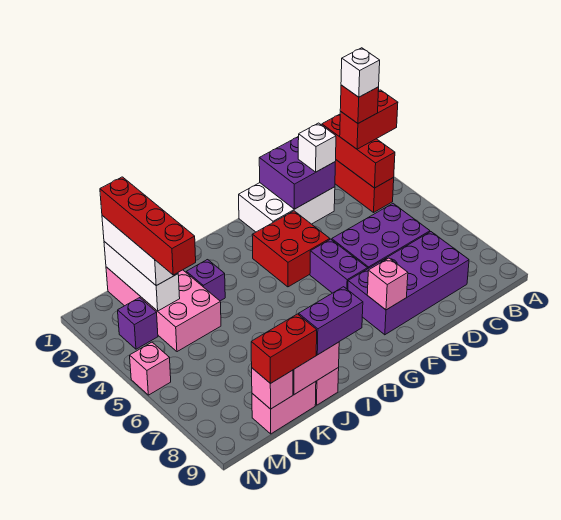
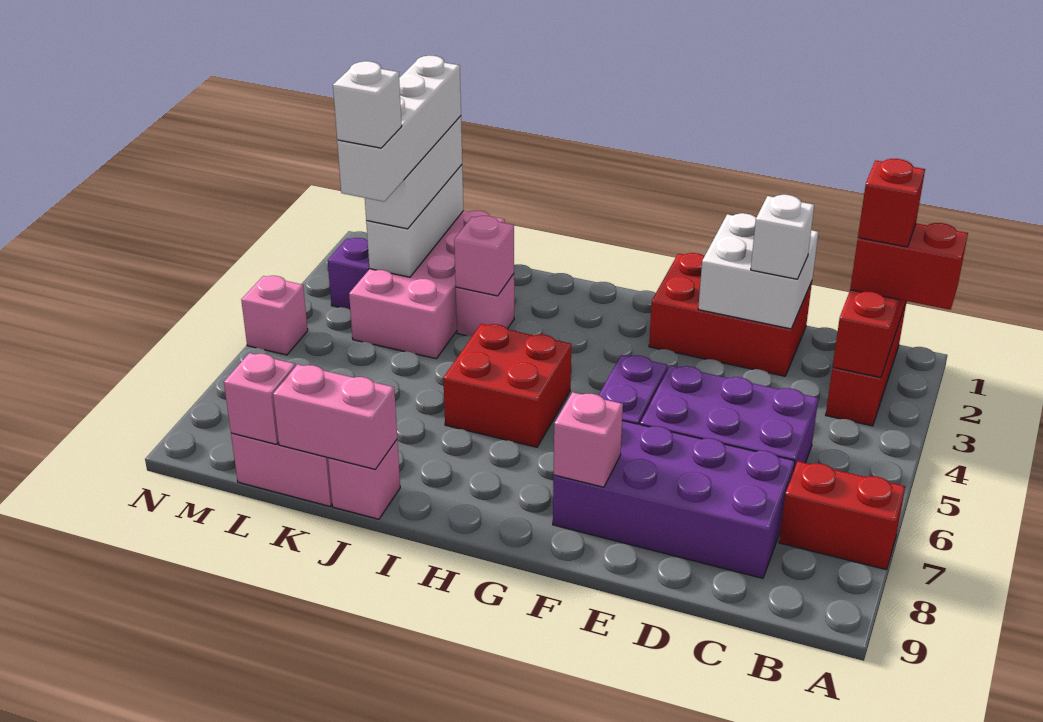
white brick B2 level 5 -> white brick L4 level 5
white brick D1:F2 level 1 -> red brick D1:F2 level 1
purple brick D1:E2 level 2 -> white brick D1:E2 level 2
red brick F3:G4 level 1 -> red brick H5:I6 level 1
purple brick I9:J9 level 3 -> none
purple brick J3 level 1 -> pink brick J3 level 1
none -> pink brick J3 level 2
red brick K9:L9 level 3 -> red brick A7:B7 level 1
red brick L1:L4 level 4 -> white brick L1:L4 level 4

